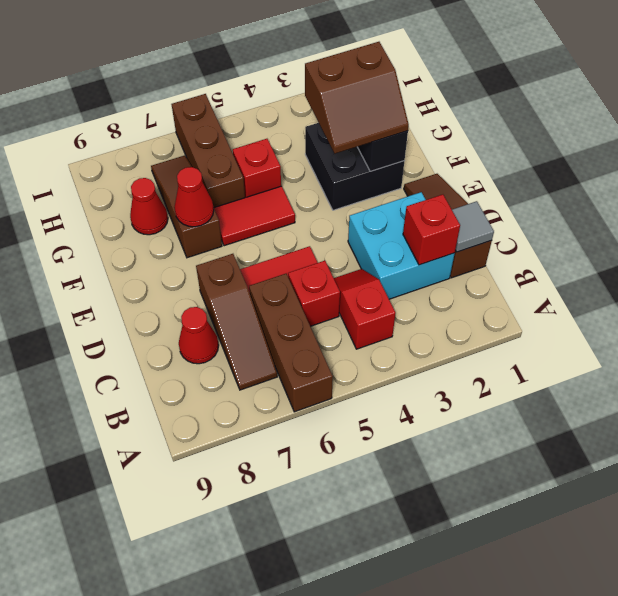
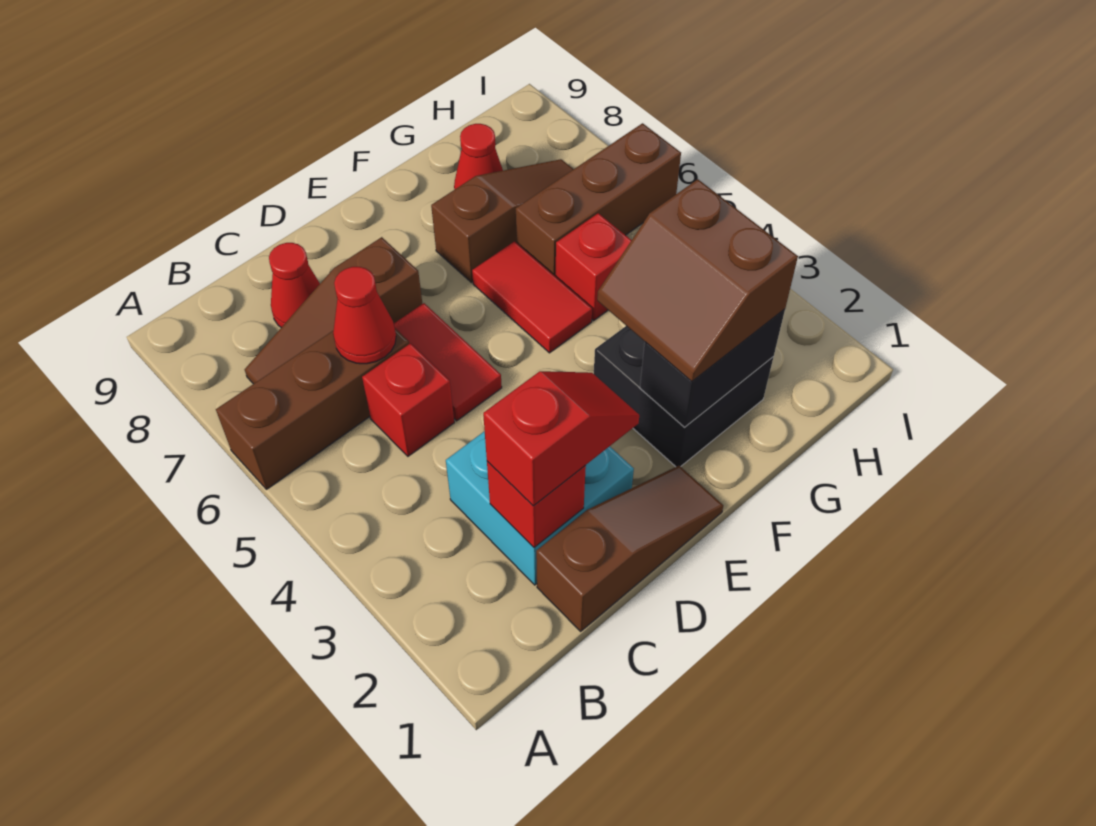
red slope B4:C4 level 1 top B -> red slope C2:D2 level 3 top C
grey tile C1 level 2 -> none
red cone F7 level 2 -> red cone C6 level 2

